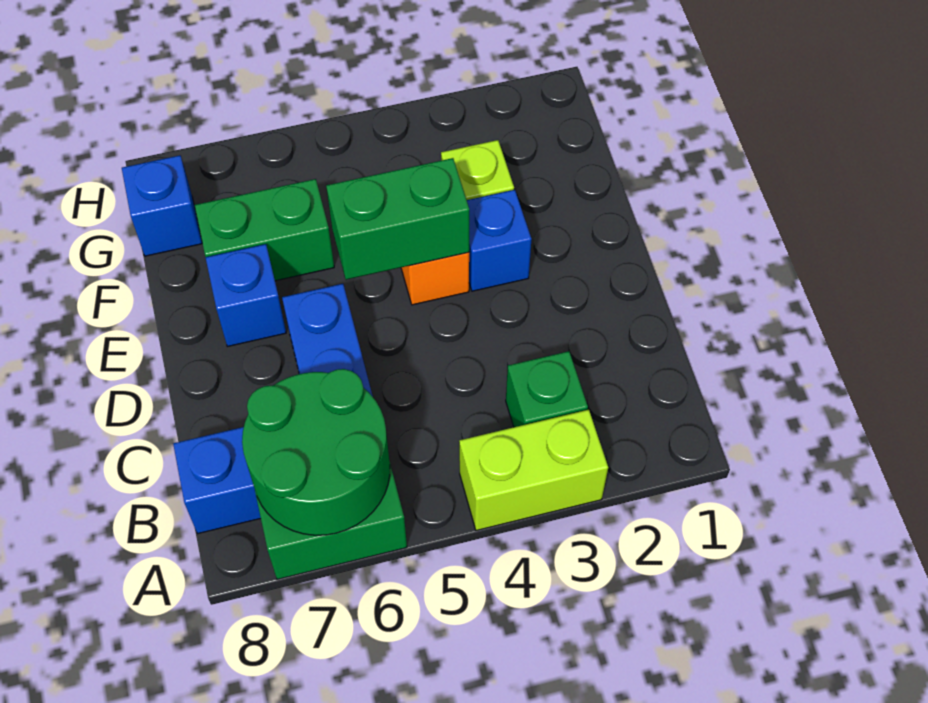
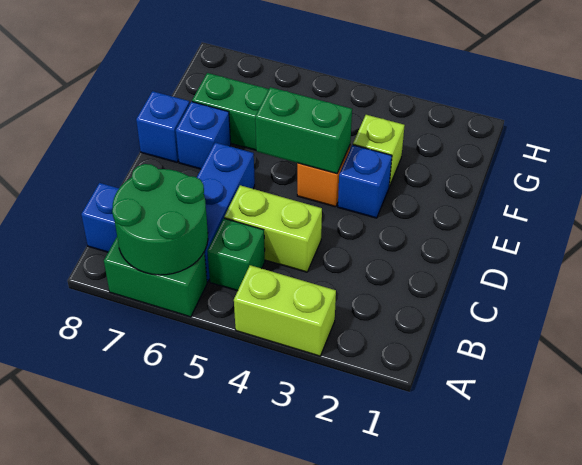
green brick B3 level 1 -> green brick B5 level 1
none -> lime brick C4:C5 level 1
blue brick G8 level 1 -> blue brick E8 level 1

